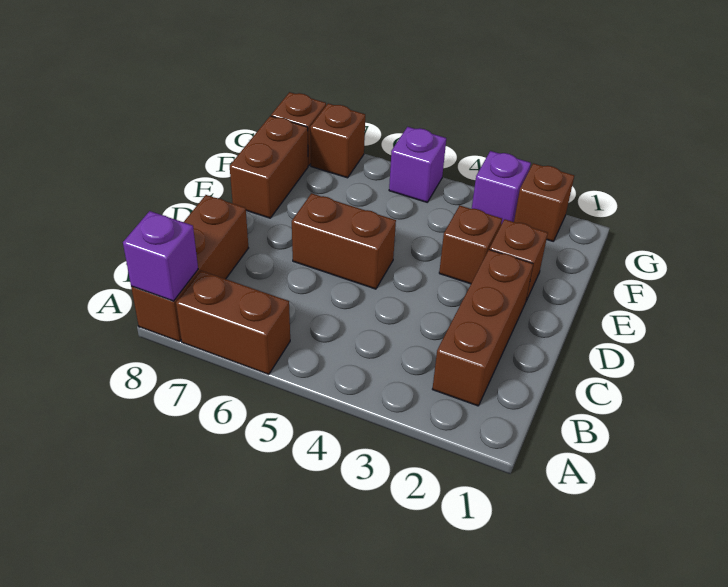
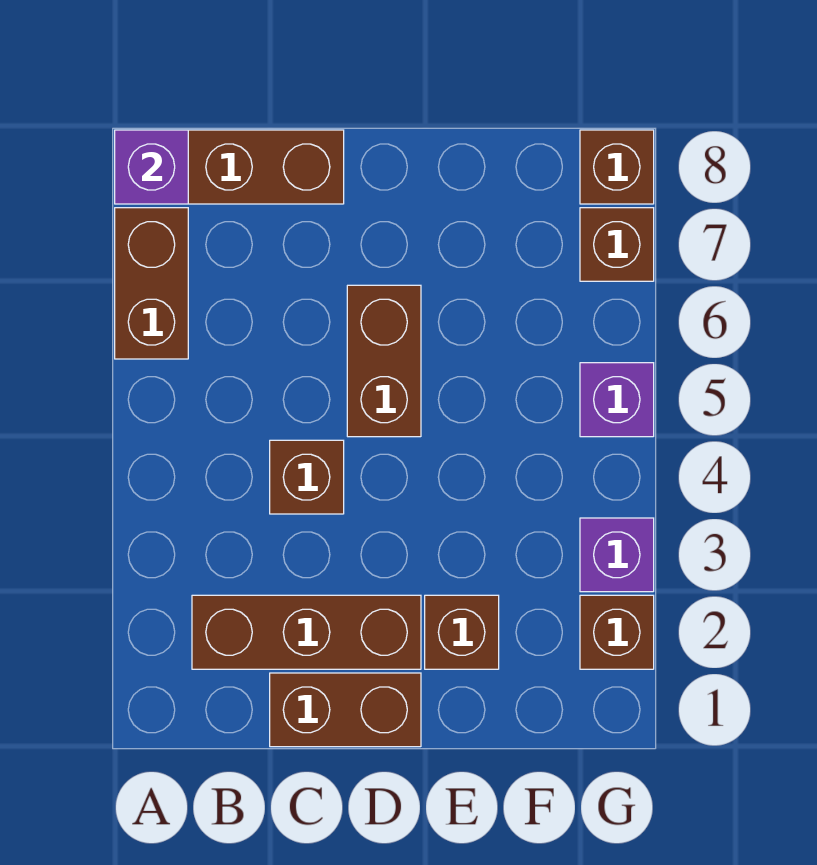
brown brick E3 level 1 -> brown brick C4 level 1
brown brick E8:F8 level 1 -> brown brick C1:D1 level 1

